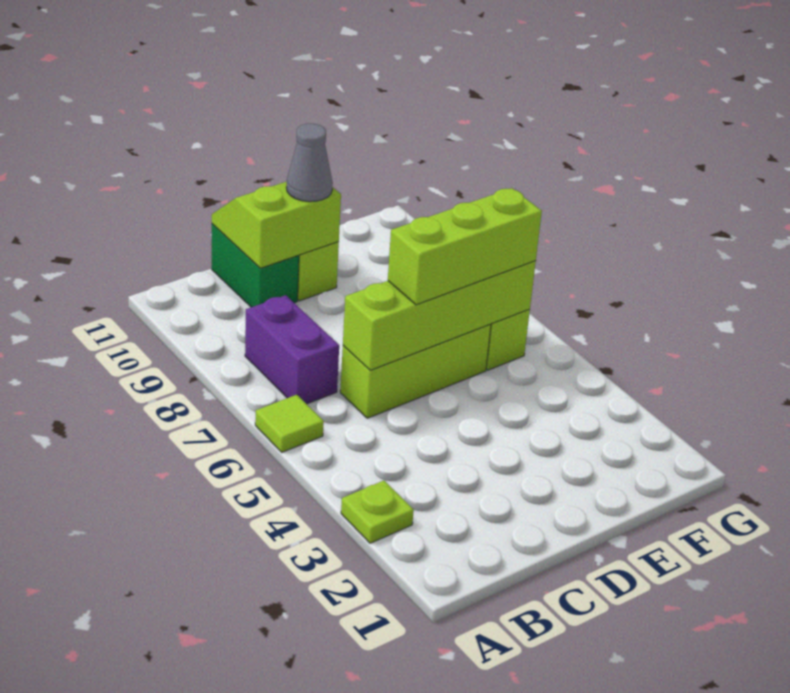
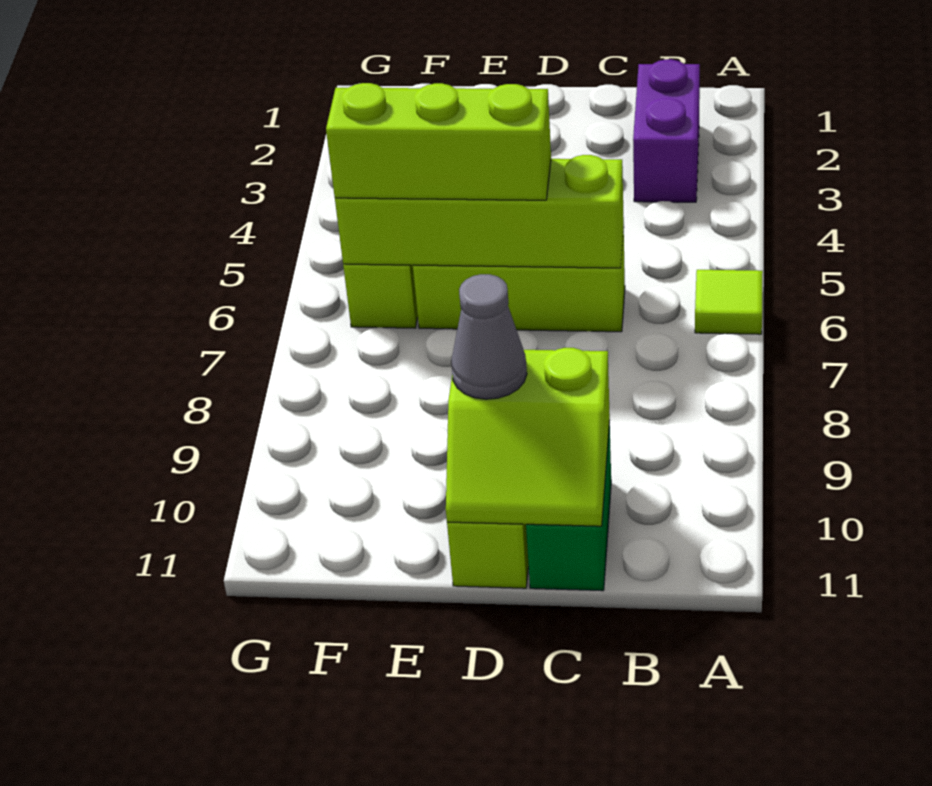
lime plate A3 level 1 -> none
purple brick B7:B8 level 1 -> purple brick B2:B3 level 1

